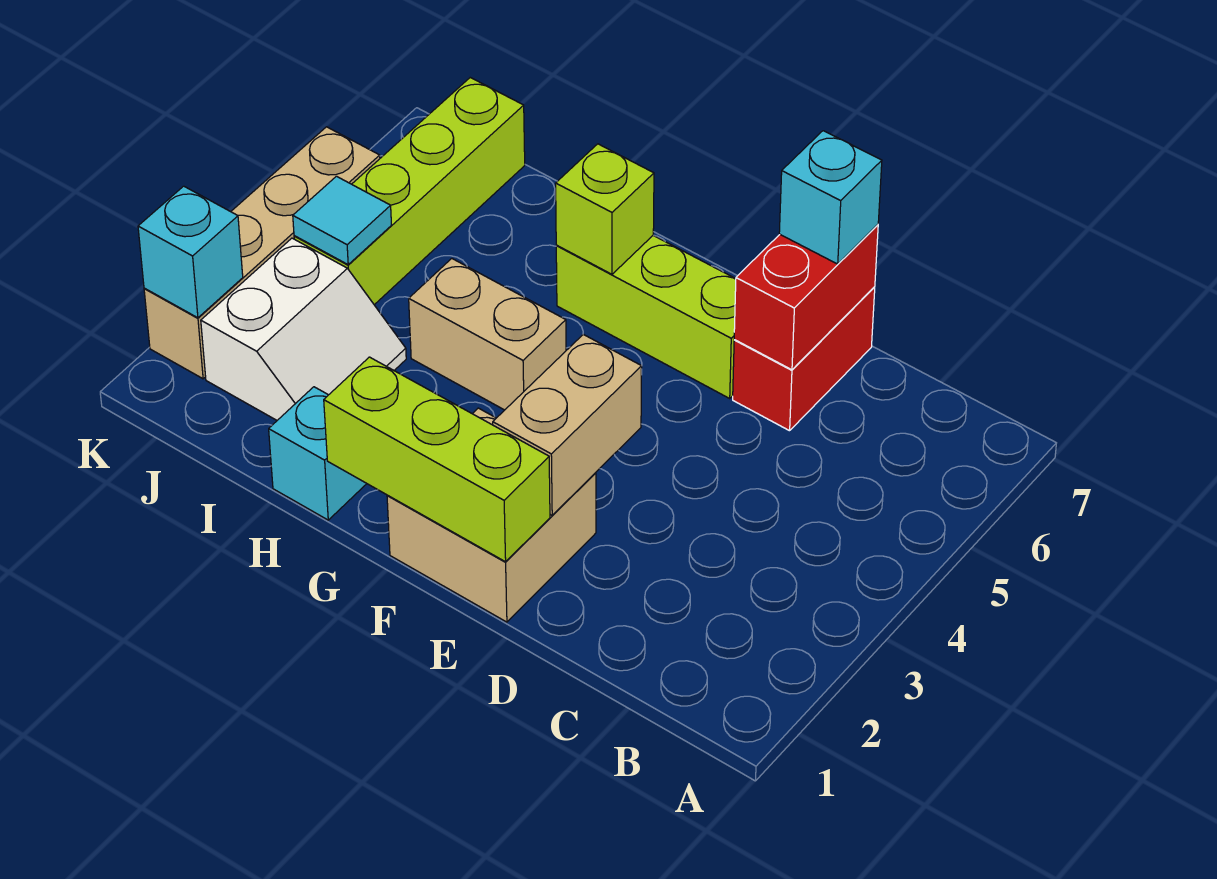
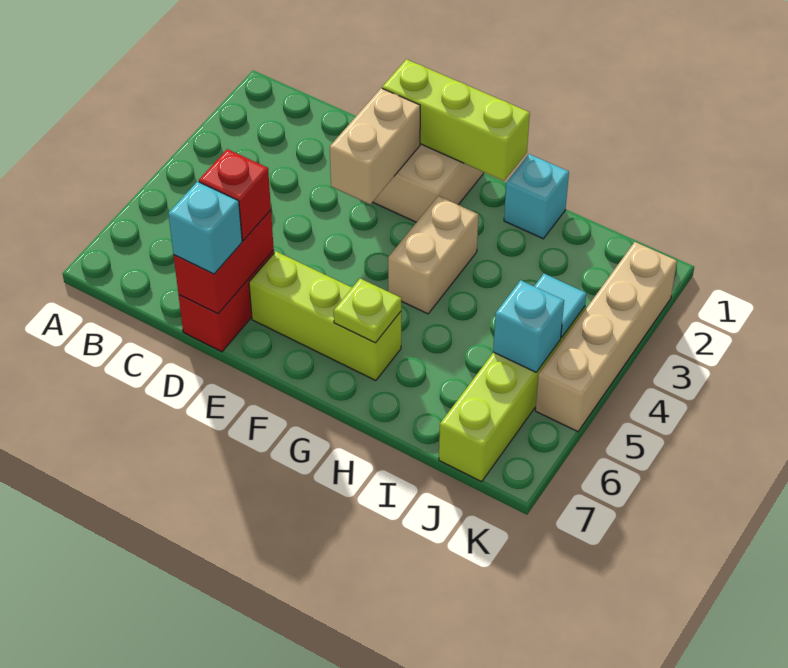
none -> red brick D6 level 3
tan brick G4:H4 level 1 -> tan brick G3:G4 level 1
lime brick G6 level 2 -> lime plate G6 level 2
white slope I2:J3 level 1 top J -> none
cyan brick K2 level 2 -> cyan brick J5 level 2

